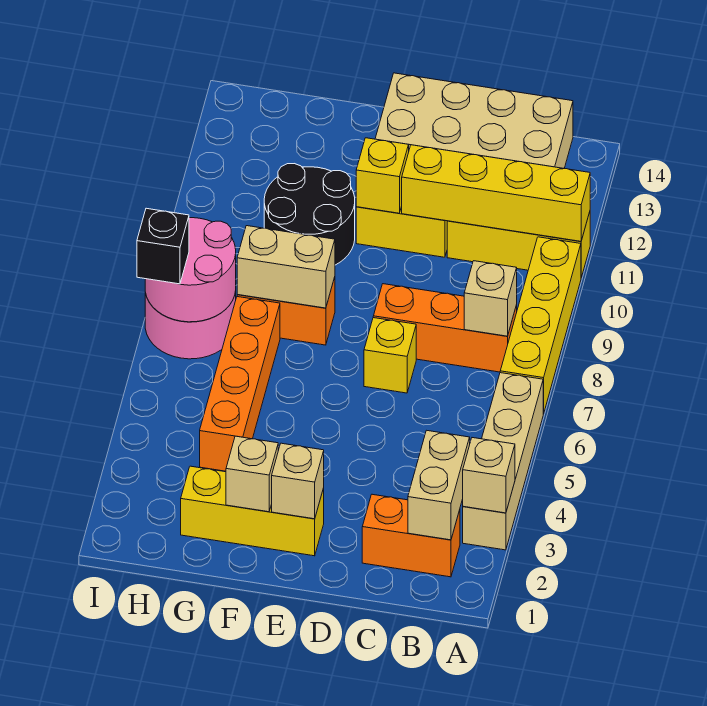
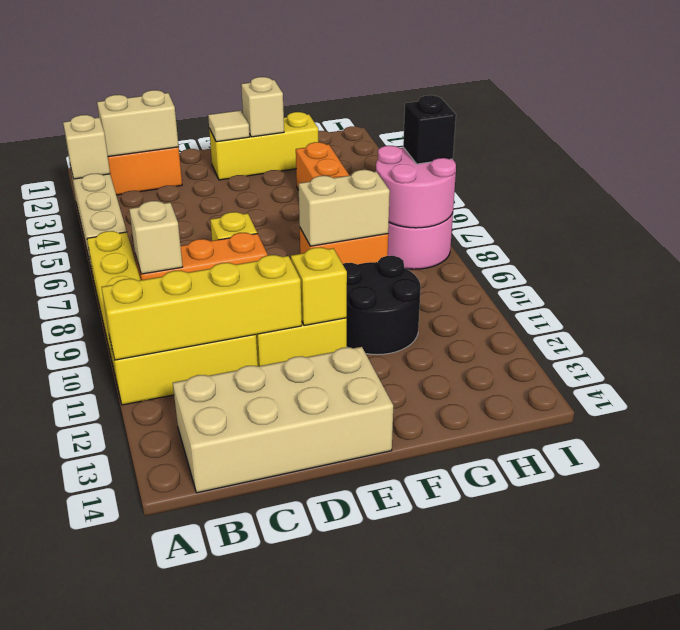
tan brick B2:B3 level 2 -> tan brick B2:C2 level 2
tan brick E2 level 2 -> tan tile E2 level 2

